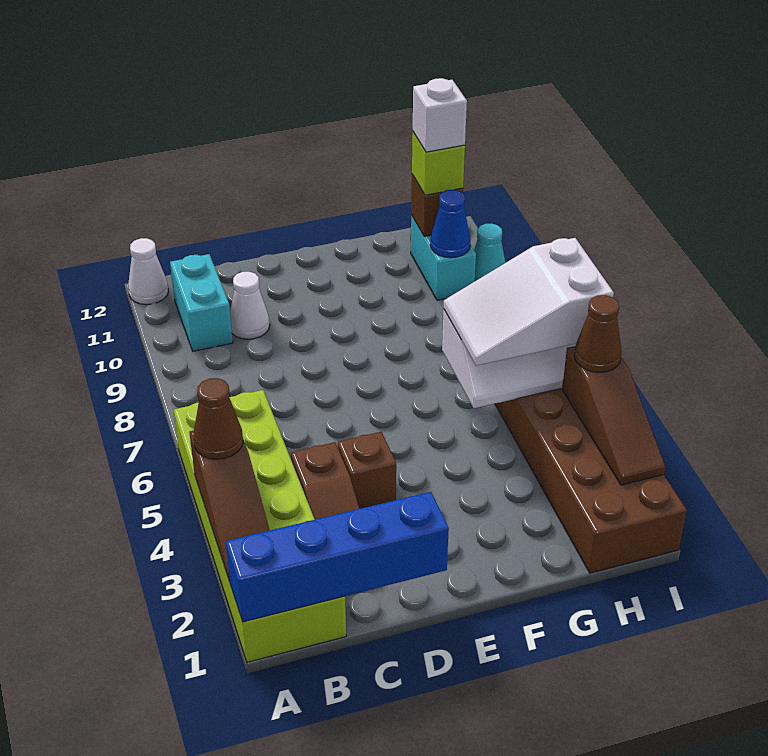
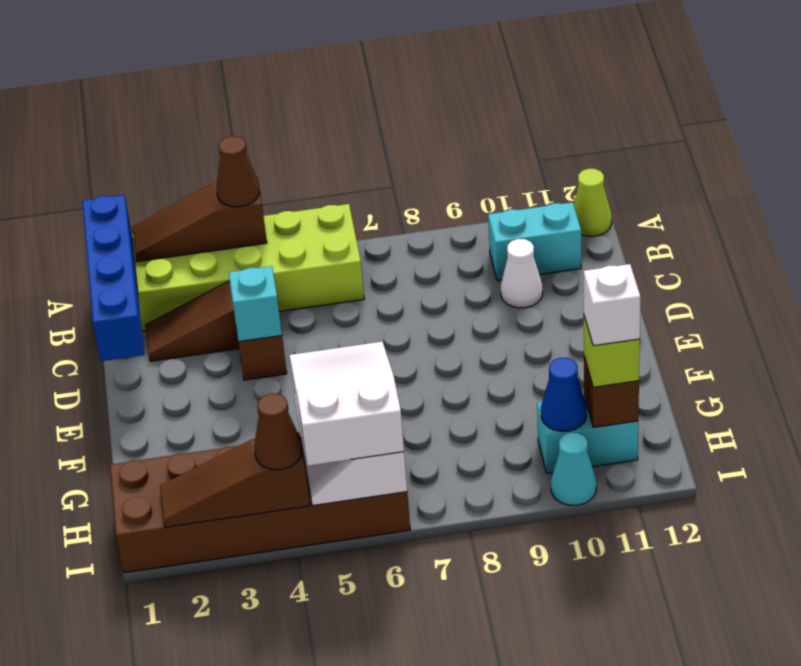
white cone A12 level 1 -> lime cone A12 level 1
none -> cyan brick D4 level 2

